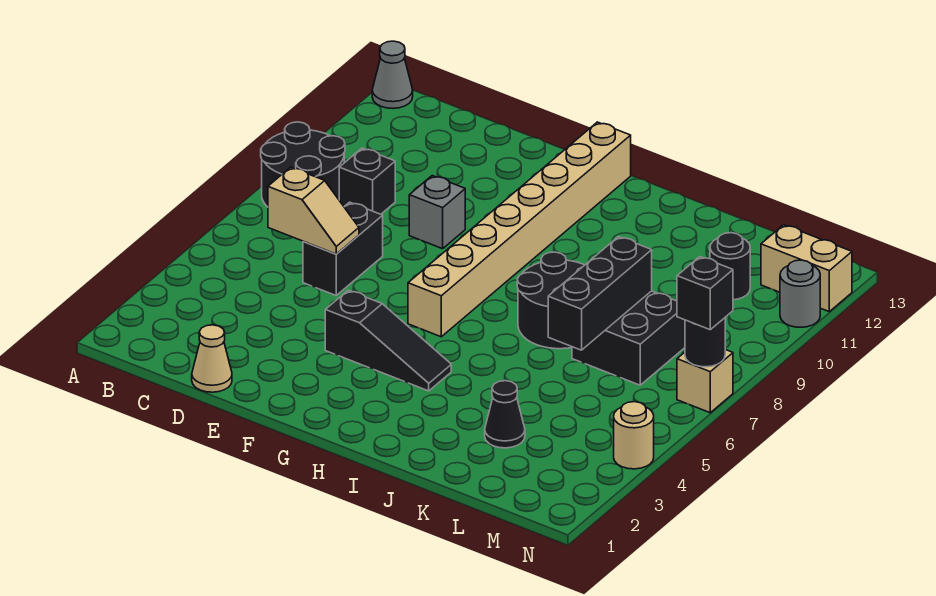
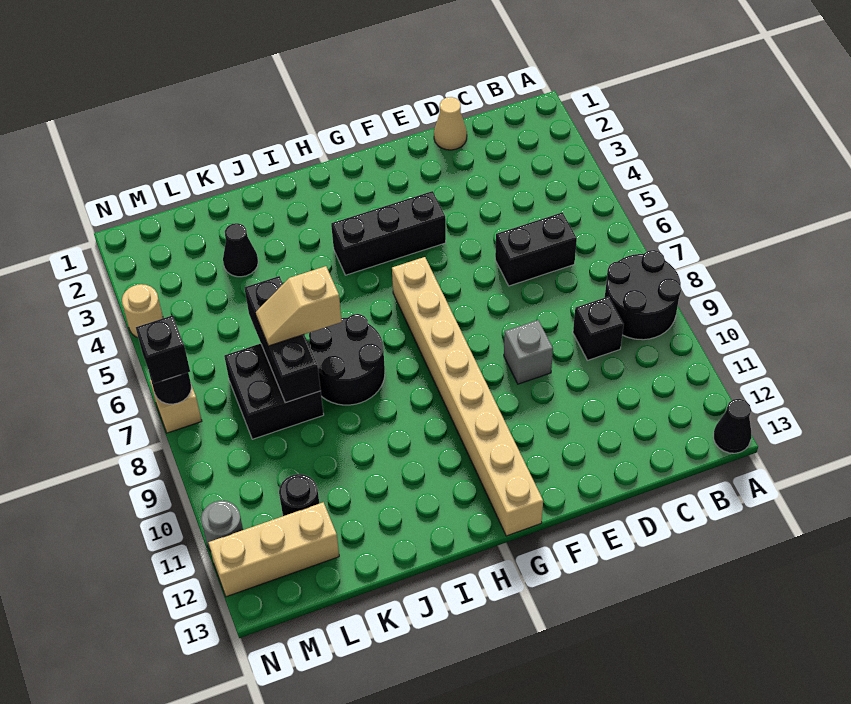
grey cone A13 level 1 -> black cone A13 level 1
tan slope C6:D6 level 2 top C -> tan slope J7:K7 level 3 top J
black brick D6:D7 level 1 -> black brick C6:D6 level 1
black slope F4:H4 level 1 top F -> black brick F4:H4 level 1
tan brick M12:N12 level 1 -> tan brick L12:N12 level 1

